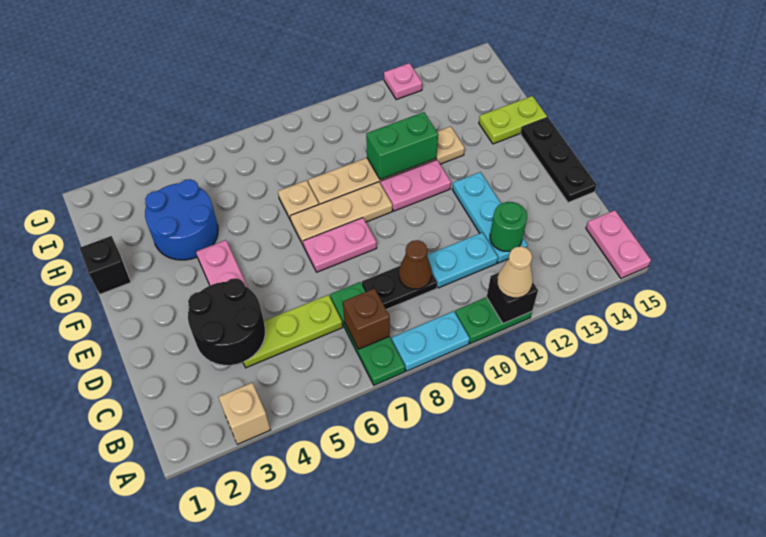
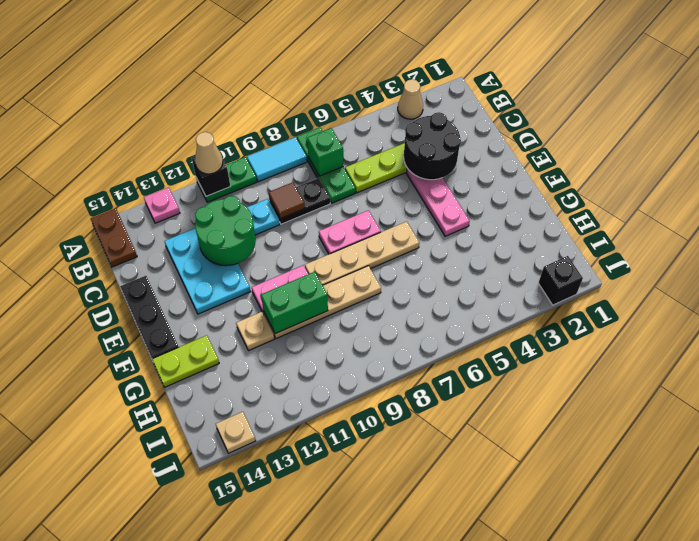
tan brick A3 level 1 -> tan cone A3 level 1
cyan plate A8:A9 level 1 -> cyan tile A8:A9 level 1
pink plate A15:B15 level 1 -> brown plate A15:B15 level 1
brown brick B7 level 2 -> green brick B7 level 2
brown cone C9 level 2 -> brown tile C9 level 2
cyan plate C12:E12 level 1 -> cyan plate C12:E13 level 1
green round brick C12 level 2 -> green round brick C11:D12 level 2
tan plate F7:F9 level 1 -> tan plate F6:F9 level 1
black brick G1 level 1 -> black brick J2 level 1
blue round brick G3:H4 level 1 -> none
tan plate G7 level 1 -> tan plate J14 level 1
pink plate J12 level 1 -> pink plate A13 level 1

